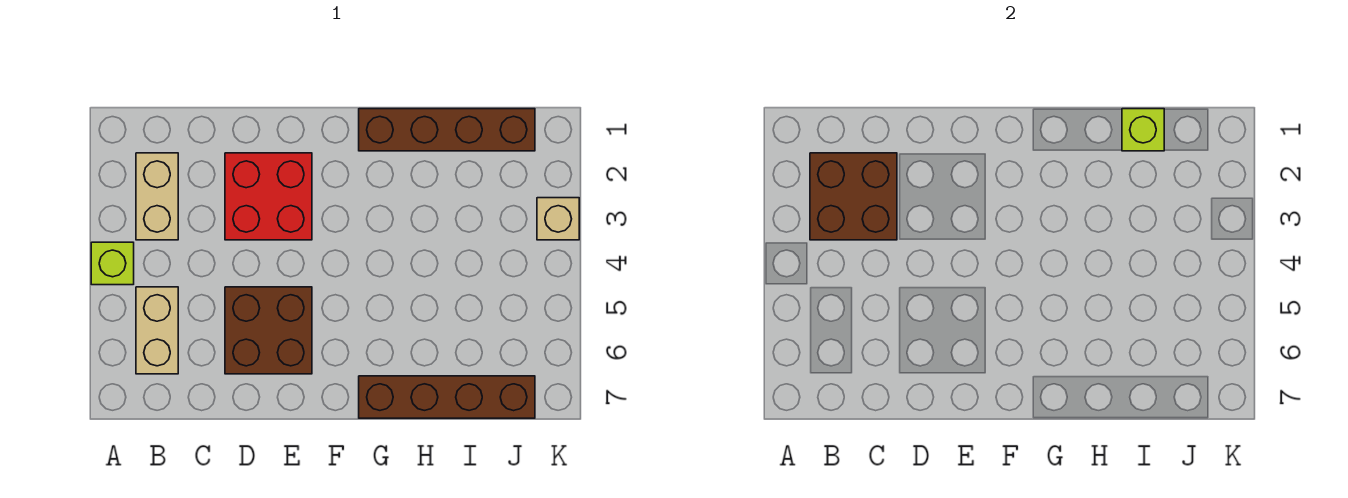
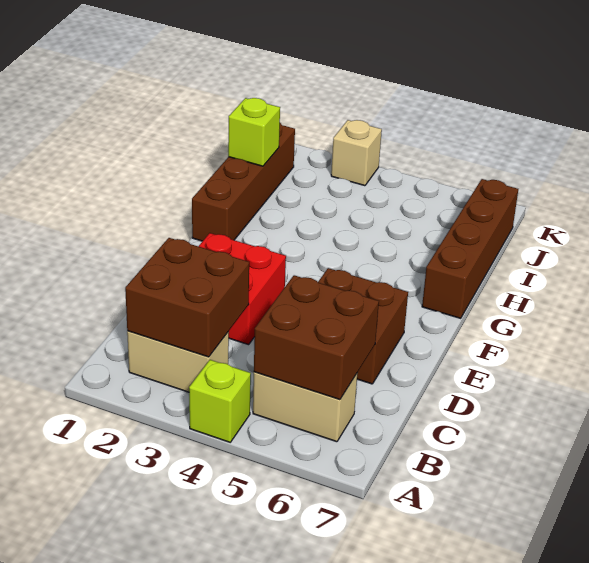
none -> brown brick B5:C6 level 2

